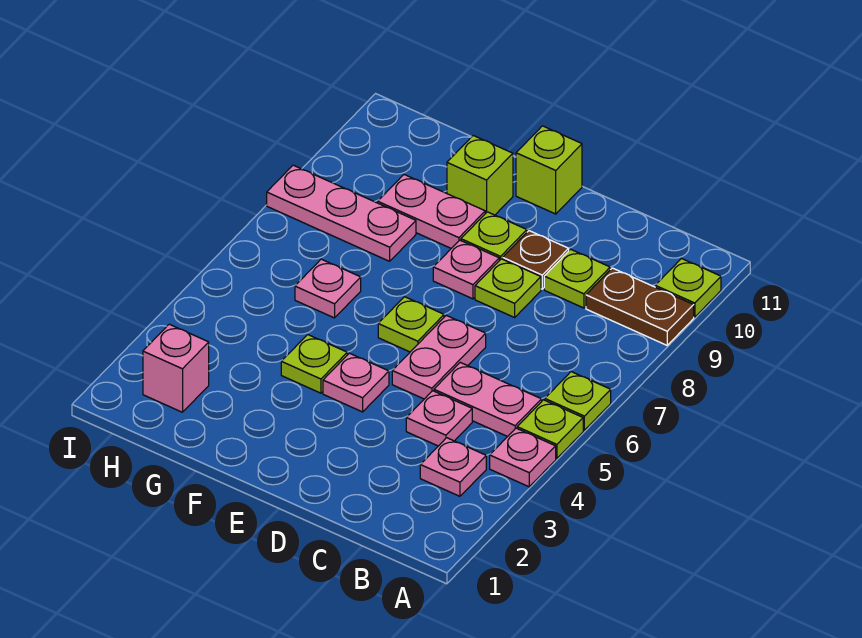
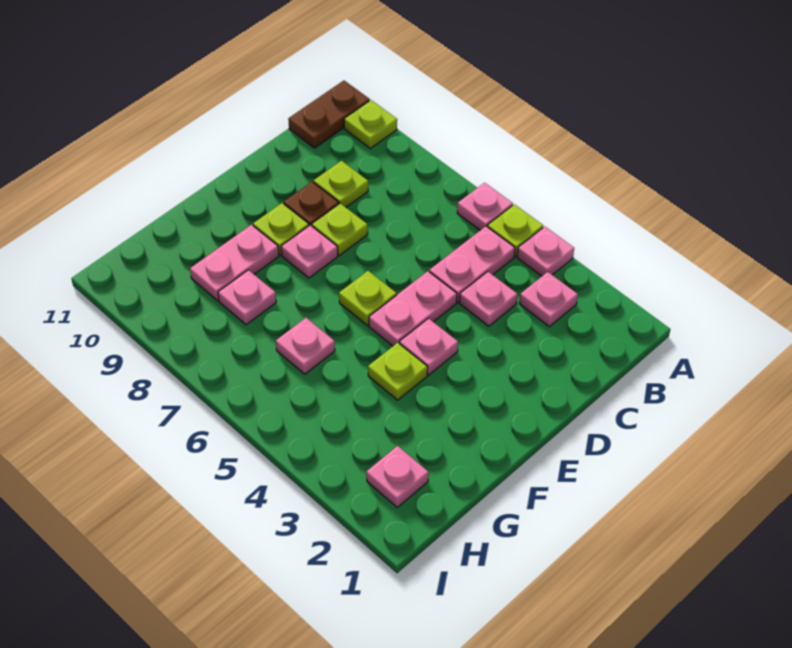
lime plate A6 level 1 -> pink plate A6 level 1
brown plate A9:B9 level 1 -> brown plate A11:B11 level 1
pink plate D5:D6 level 1 -> pink plate D5:E5 level 1
lime brick E11 level 1 -> none
lime brick F10 level 1 -> none
pink plate G8:I8 level 1 -> pink plate G8 level 1
pink brick H2 level 1 -> pink plate H2 level 1

